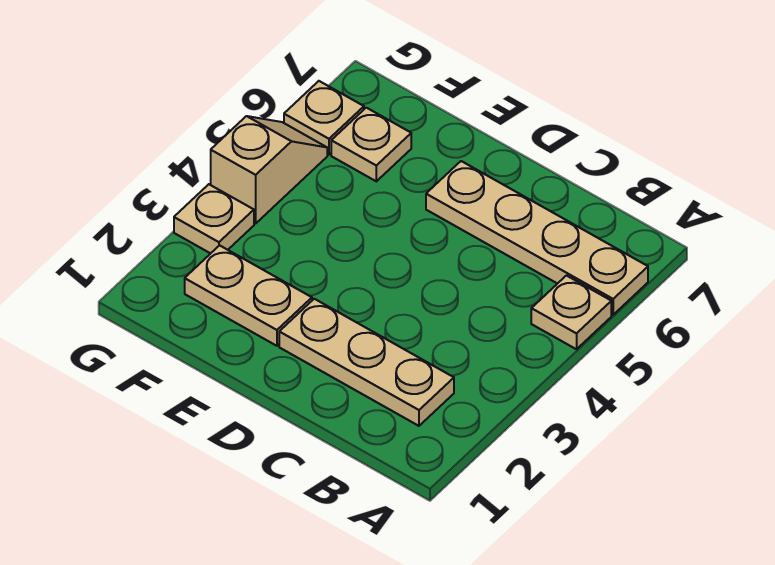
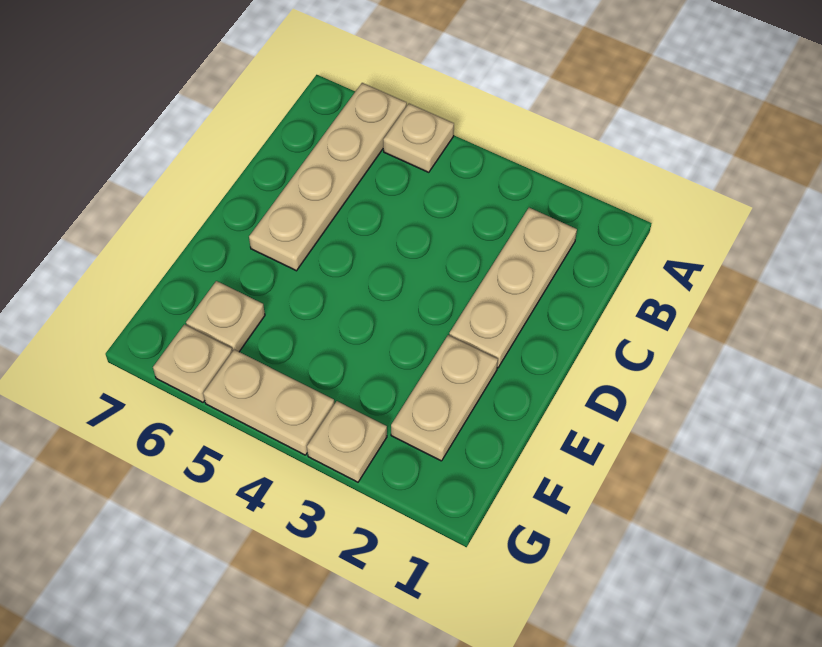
tan slope G4:G5 level 1 top 4 -> tan plate G4:G5 level 1

